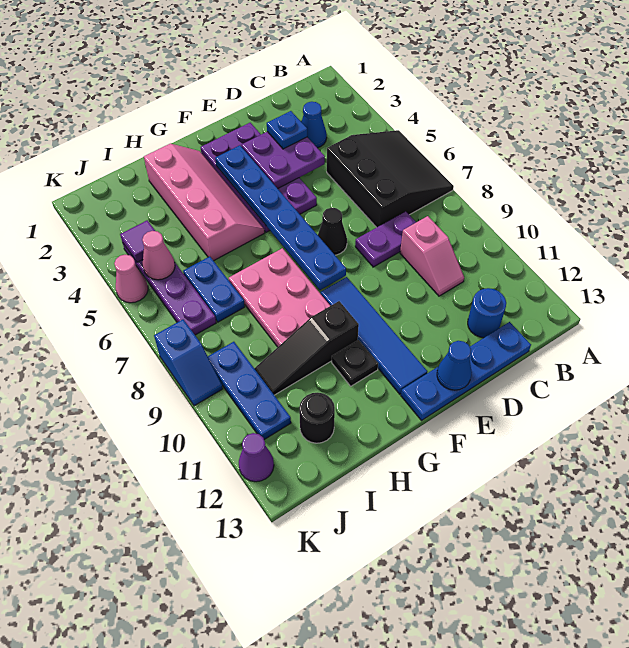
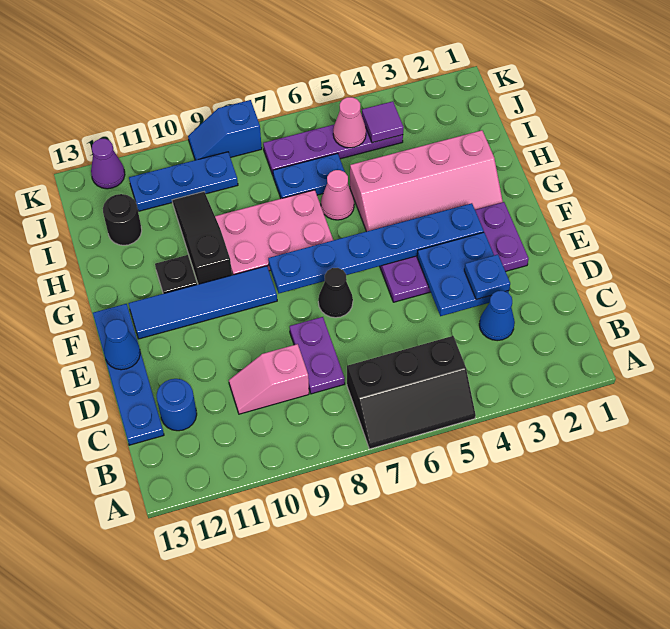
black slope A5:C7 level 1 top C -> black slope A5:B7 level 1 top B
purple plate D3:E4 level 2 -> blue plate D3:E4 level 2
pink cone K5 level 1 -> pink cone H6 level 1

